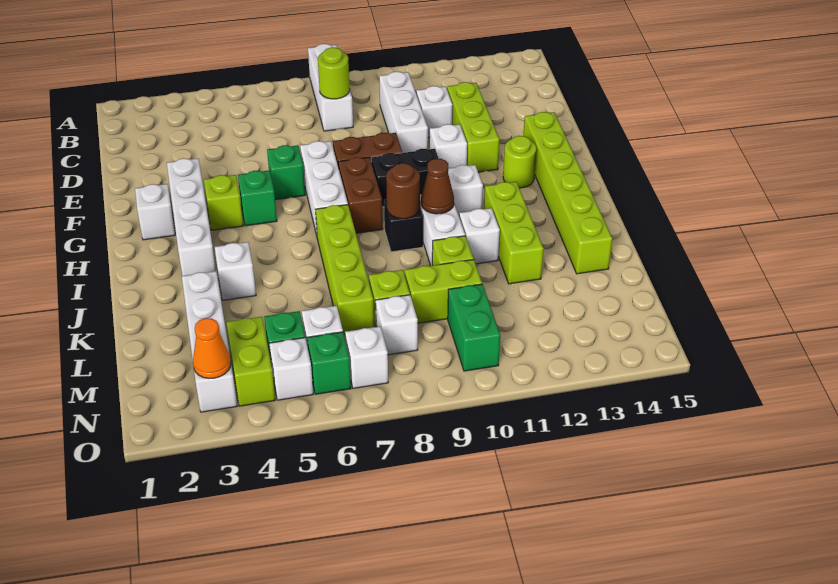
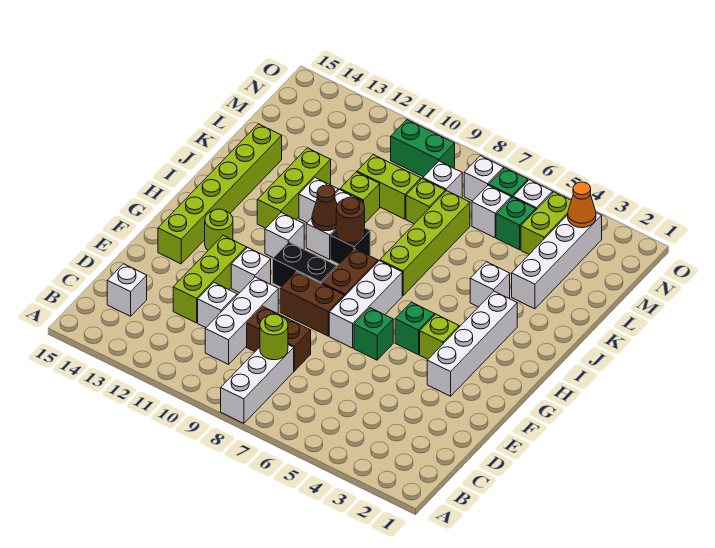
none -> brown brick D8:D9 level 1
white brick G2 level 1 -> white brick C14 level 1
green brick M10:N10 level 1 -> green brick N9:N10 level 1

